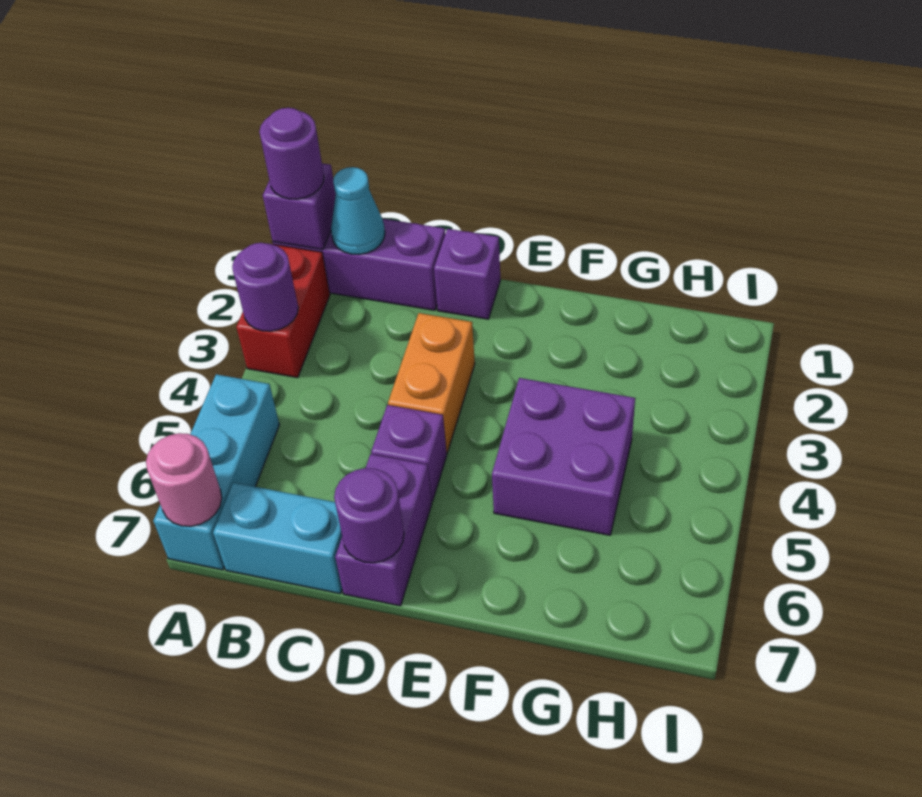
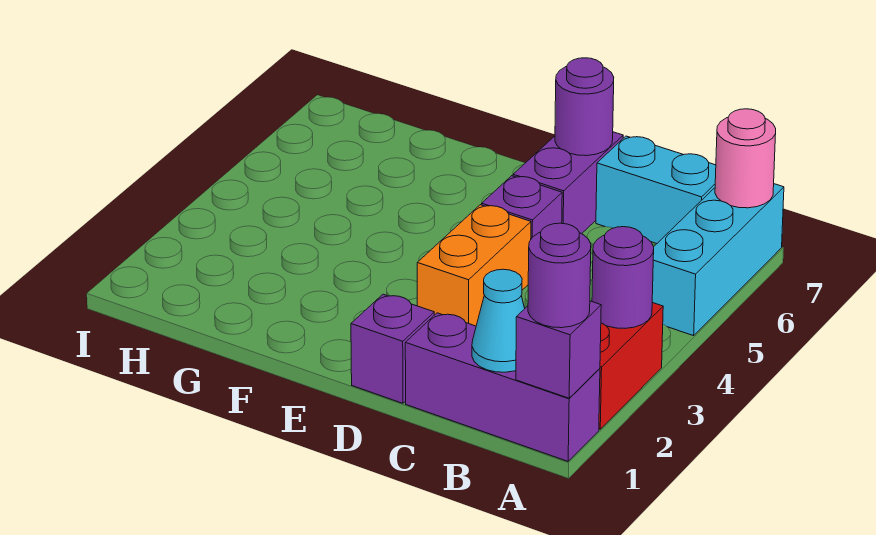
purple brick F4:G5 level 1 -> none

